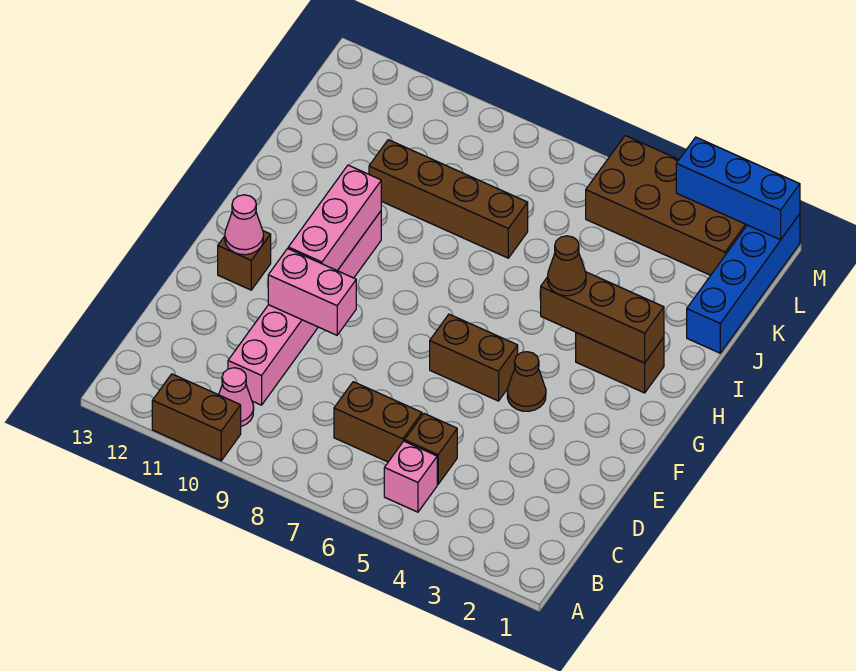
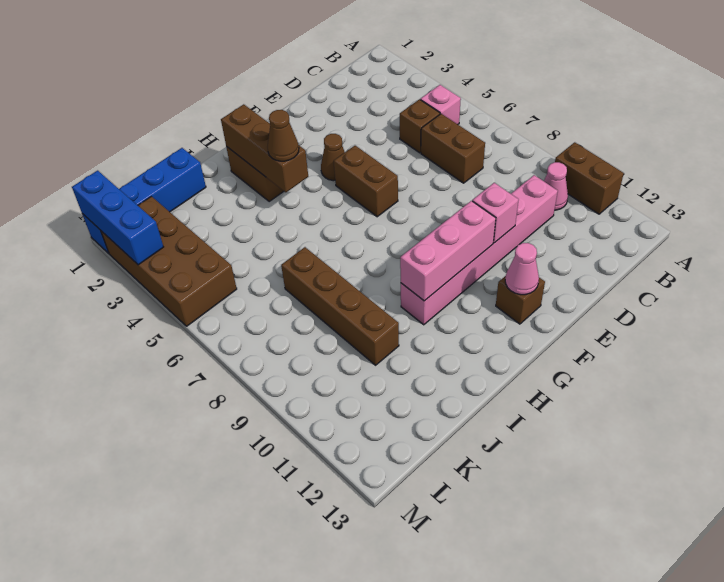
pink brick E9:E10 level 2 -> pink brick E10 level 2

